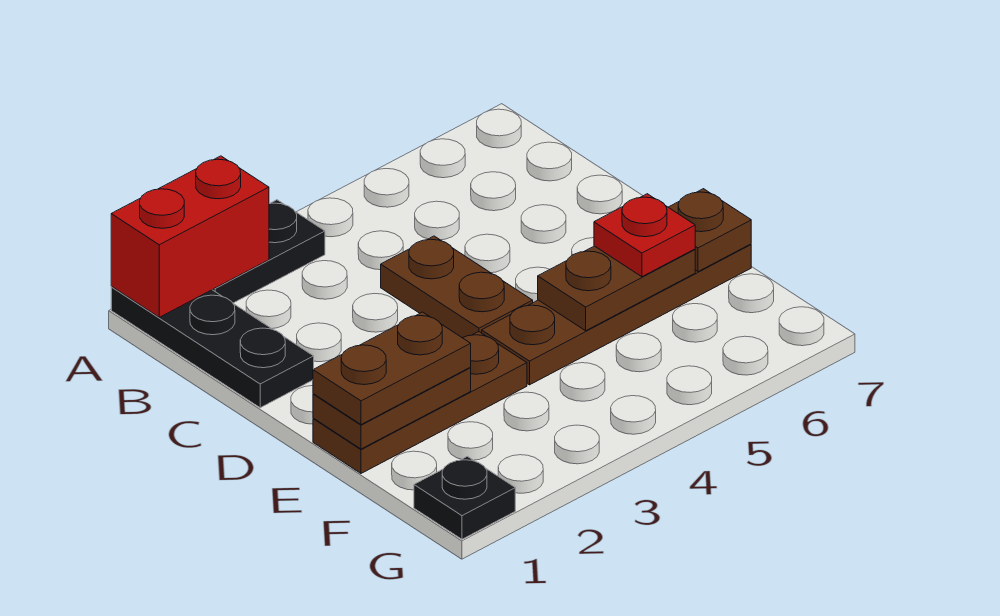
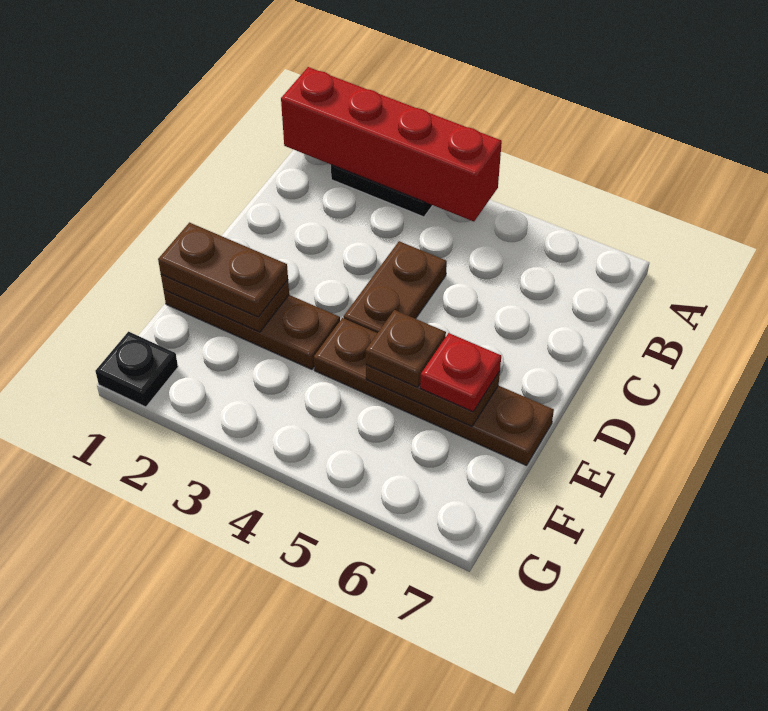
black plate A1:C1 level 1 -> none
red brick A1:A2 level 2 -> red brick A1:A4 level 2
brown plate E7 level 2 -> brown plate E5 level 3

